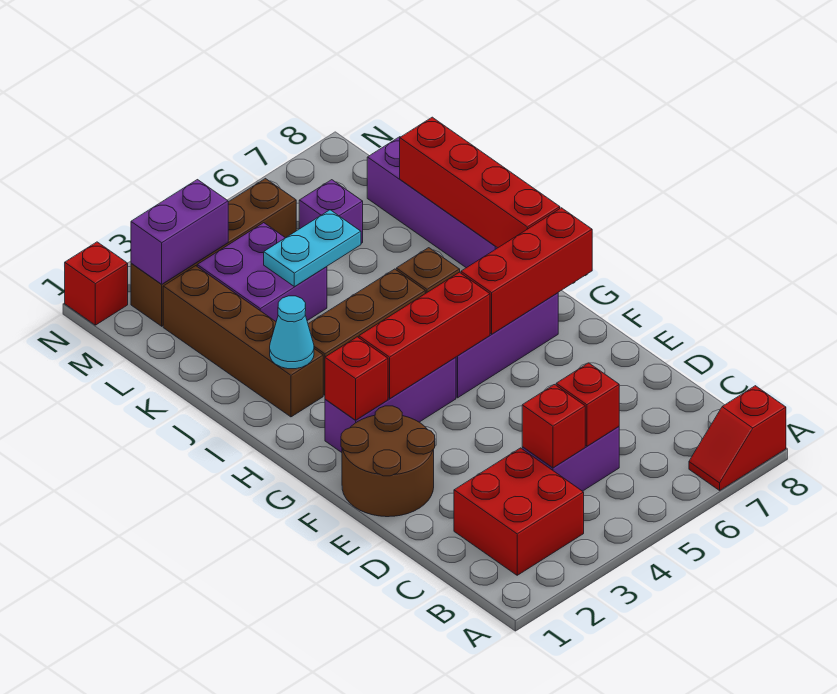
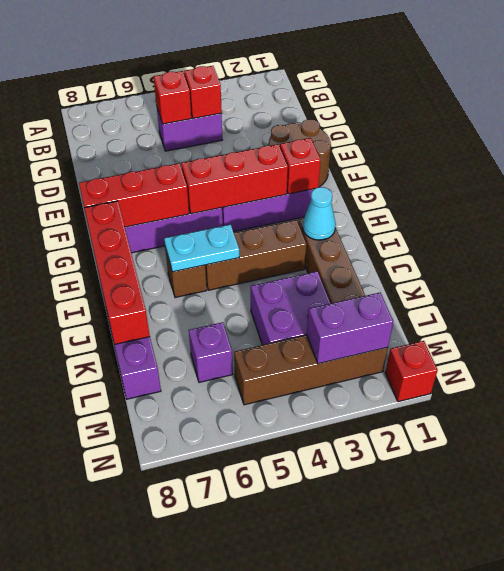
red slope A7:A8 level 1 top 8 -> none
red brick B2:C3 level 1 -> none
cyan plate K4:K5 level 2 -> cyan plate I5:I6 level 2

